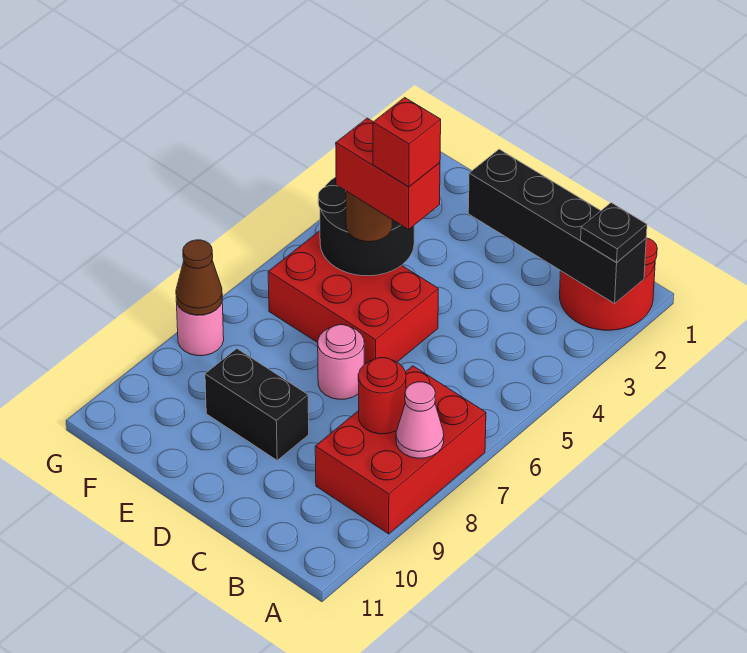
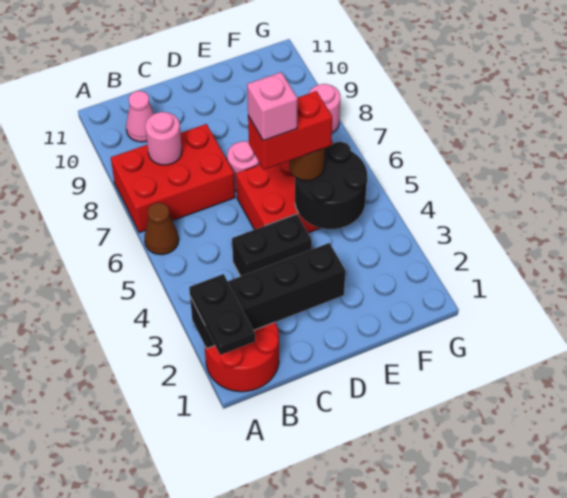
black plate A2 level 3 -> black plate A1:A2 level 3
red brick A7:B9 level 1 -> red brick A7:C8 level 1
pink cone A8 level 2 -> pink cone B10 level 1
red round brick B8 level 2 -> pink round brick B8 level 2
red brick D5 level 5 -> pink brick D5 level 5
black brick D9:E9 level 1 -> black brick C4:D4 level 1
brown cone G8 level 2 -> brown cone A6 level 1

